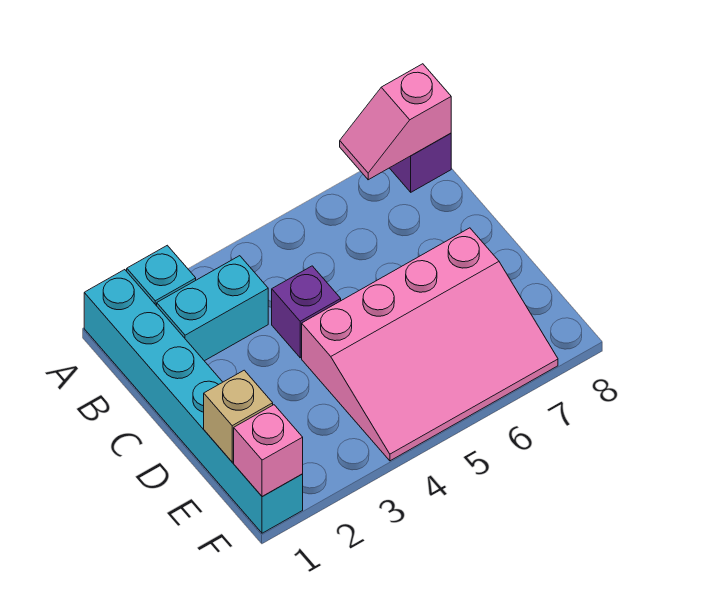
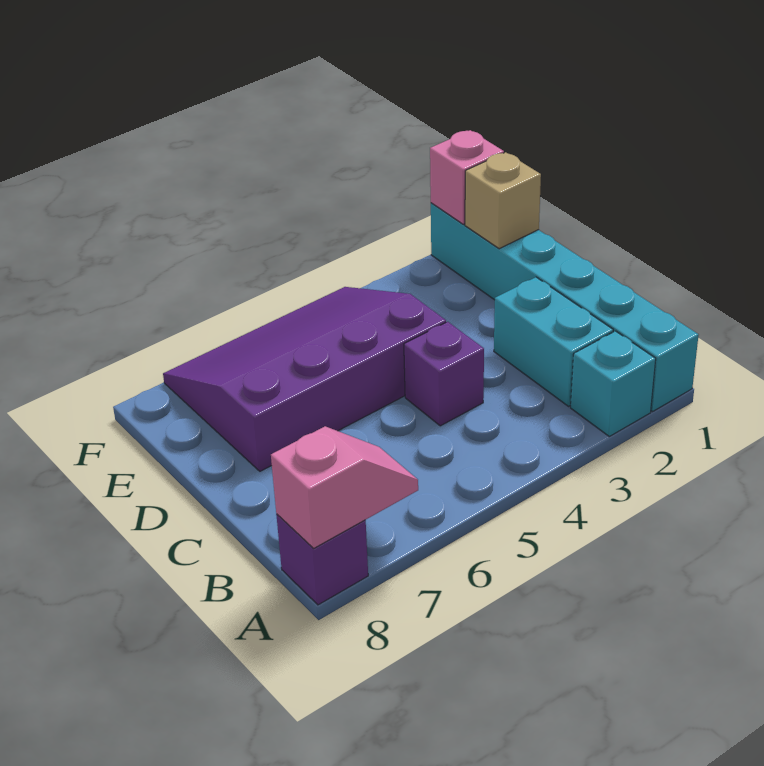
cyan brick B2:B3 level 1 -> cyan brick B2:C2 level 1
pink slope D4:F7 level 1 top D -> purple slope D4:F7 level 1 top D

